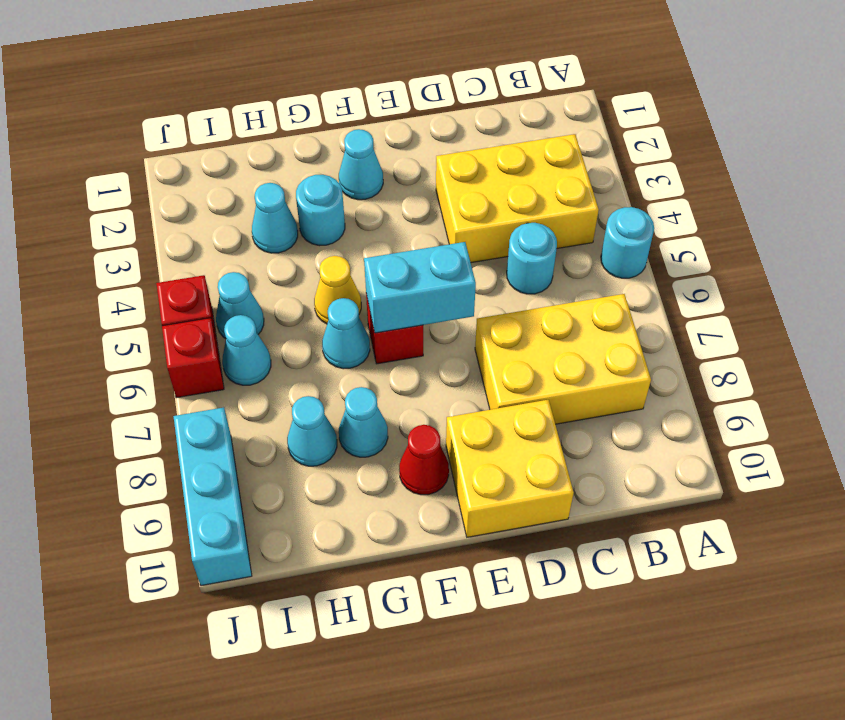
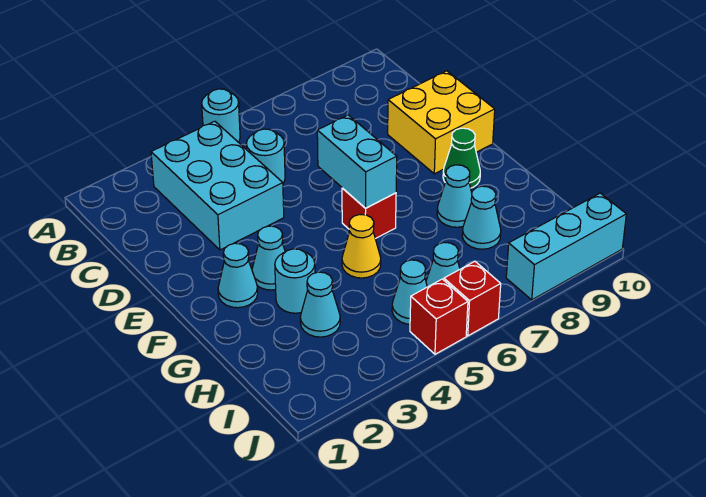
yellow brick B3:D4 level 1 -> cyan brick B3:D4 level 1
yellow brick B7:D8 level 1 -> none
red cone F9 level 1 -> green cone F9 level 1
cyan cone G6 level 1 -> cyan cone F3 level 1

